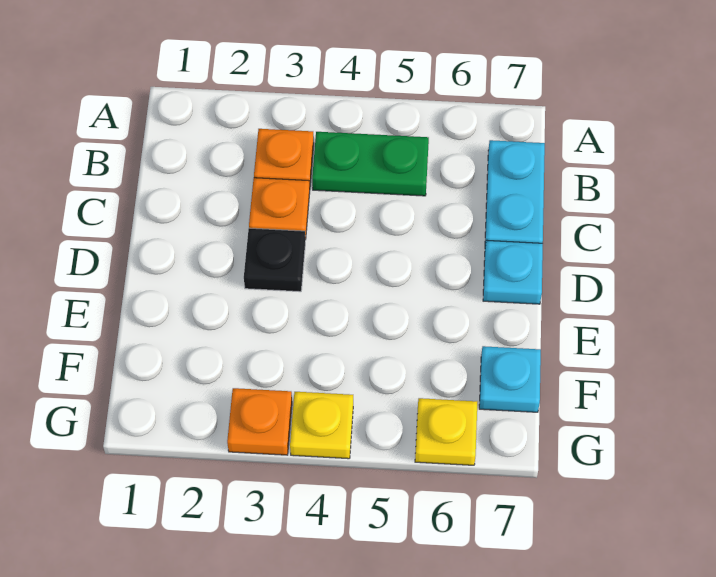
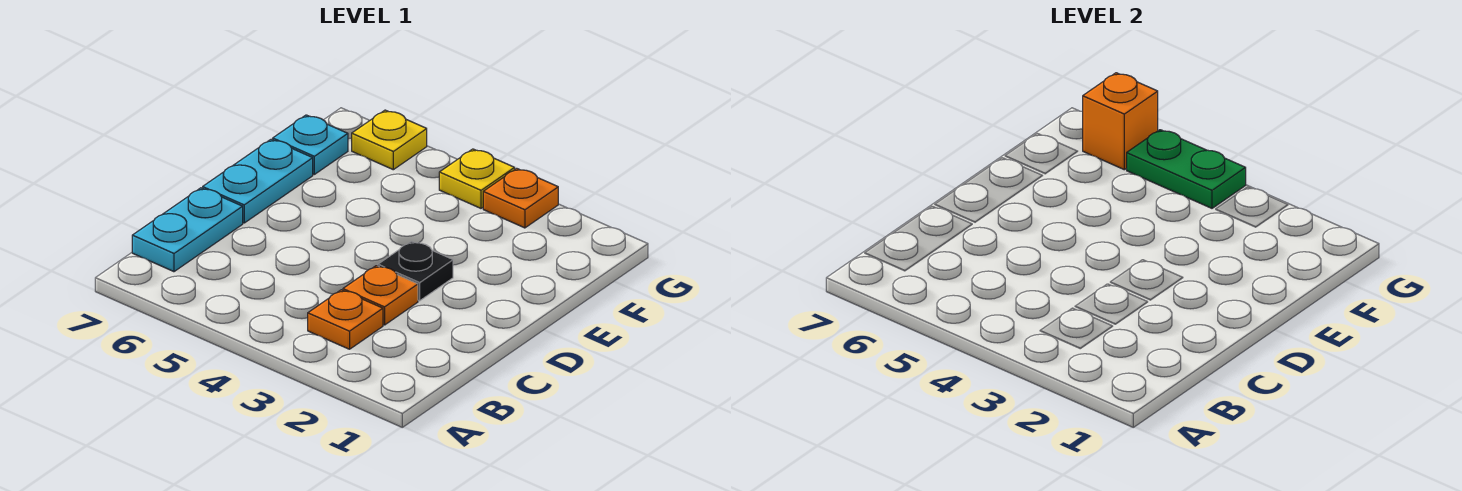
green plate B4:B5 level 1 -> green plate G4:G5 level 2
cyan plate D7 level 1 -> cyan plate D7:E7 level 1
none -> orange brick G6 level 2

